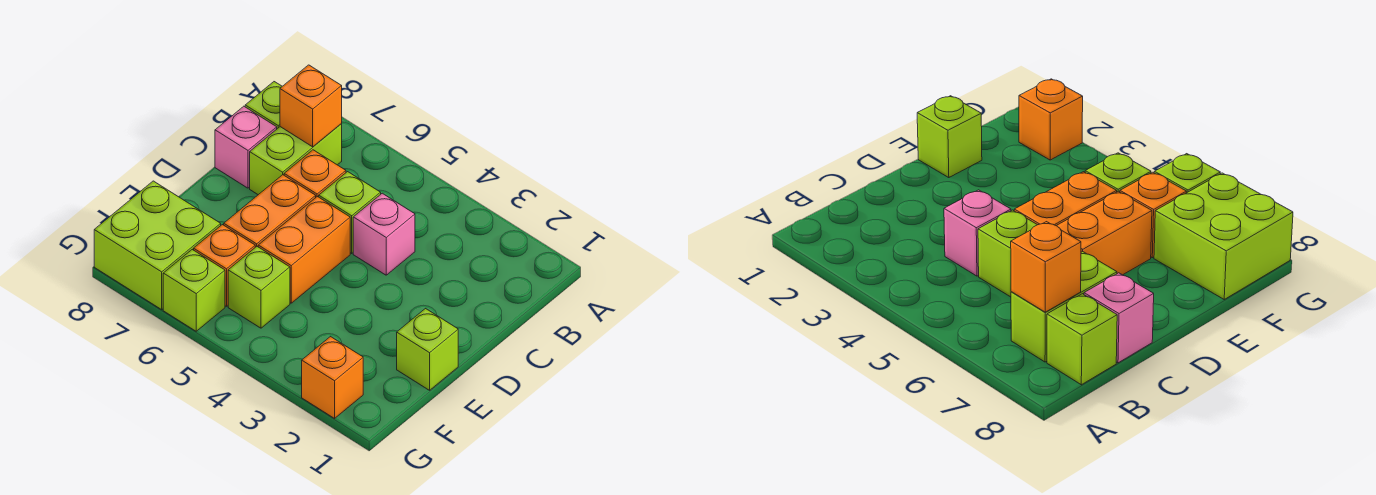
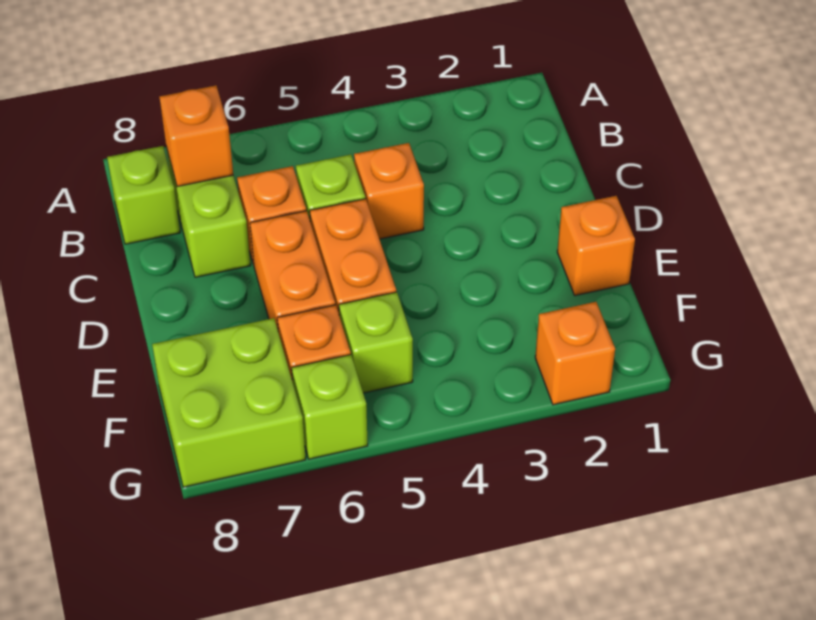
pink brick C4 level 1 -> orange brick C4 level 1
pink brick C8 level 1 -> none
lime brick E1 level 1 -> orange brick E1 level 1

